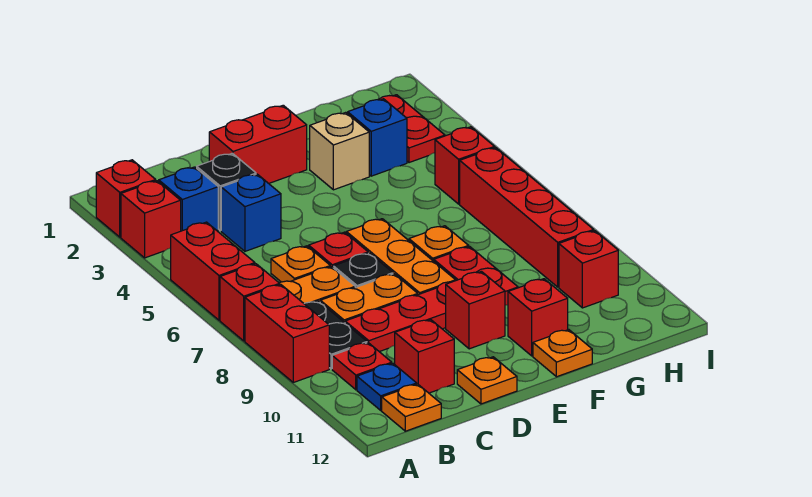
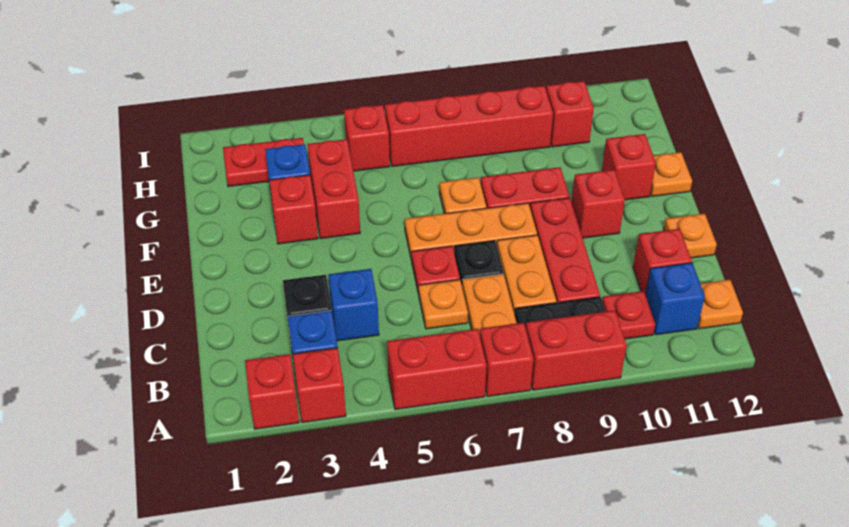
blue plate B11 level 1 -> blue brick B11 level 1
red brick D2:E2 level 1 -> red brick F4:G4 level 1
tan brick F3 level 1 -> red brick F3 level 1

